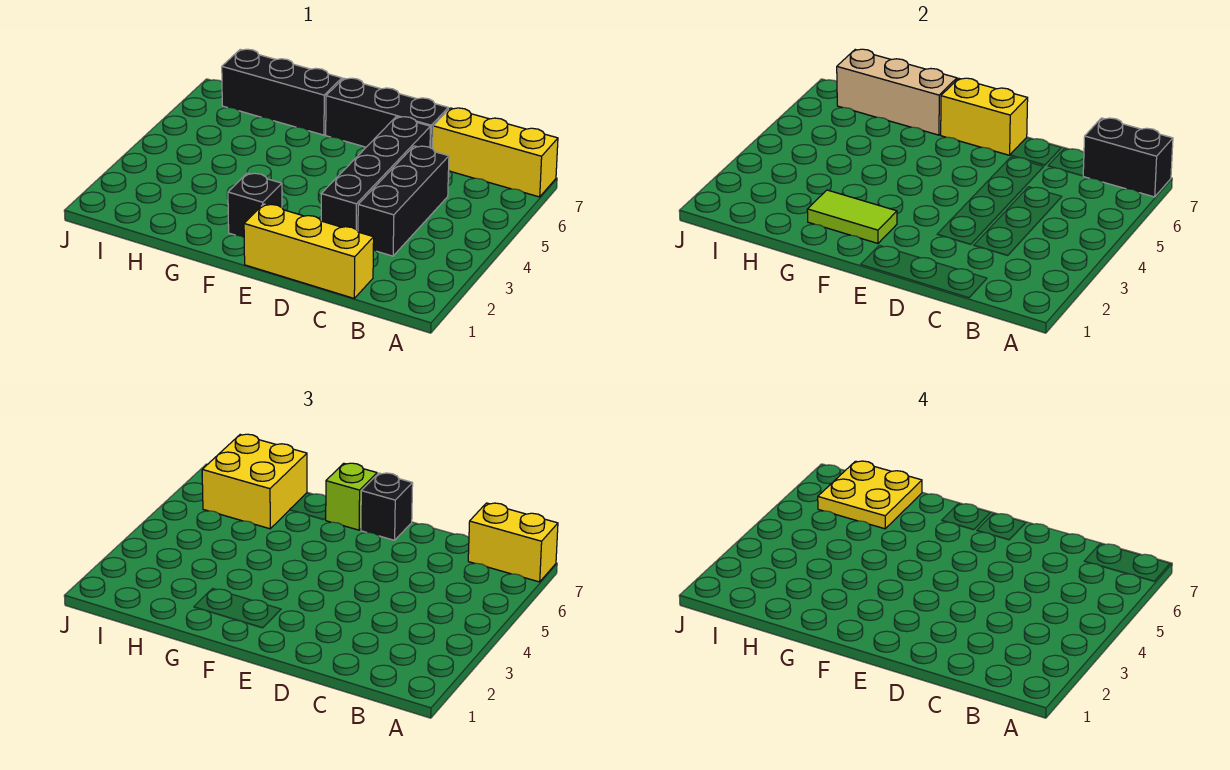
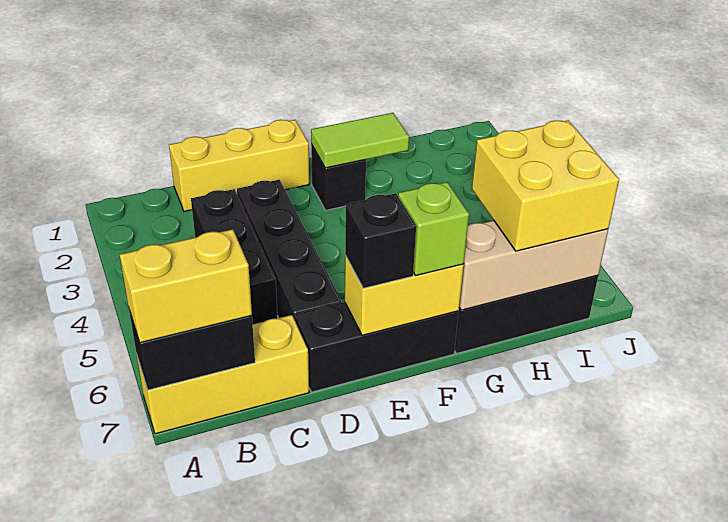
yellow plate H6:I7 level 4 -> none

